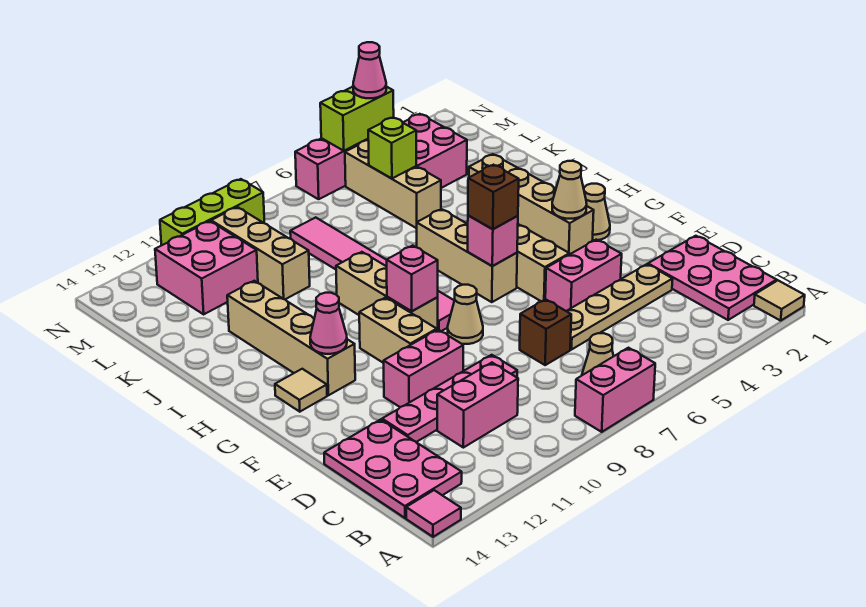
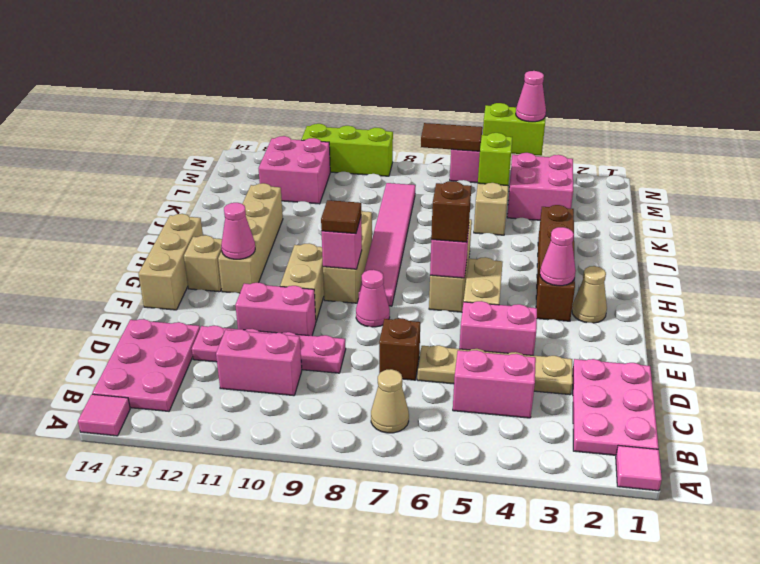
tan tile A1 level 1 -> pink tile A1 level 1
pink brick A7:A8 level 1 -> pink brick C4:C5 level 1
tan cone F8 level 1 -> pink cone F8 level 1
tan brick G3:J3 level 1 -> brown brick G3:J3 level 1
tan cone G3 level 2 -> pink cone G3 level 2
none -> brown tile G9 level 3
tan tile G13 level 1 -> tan brick G13 level 1
tan brick K10:M10 level 1 -> tan brick F14:H14 level 1
none -> brown tile N6:N7 level 2

